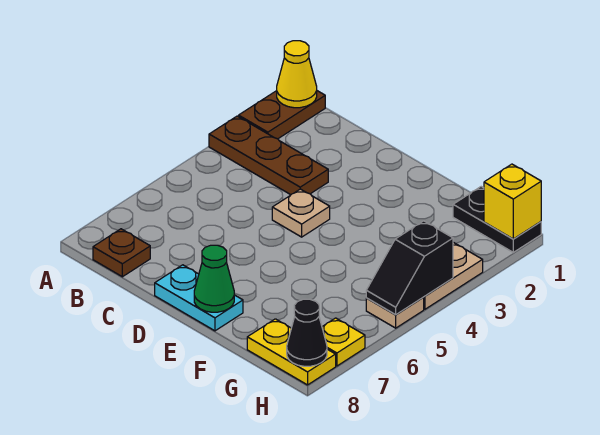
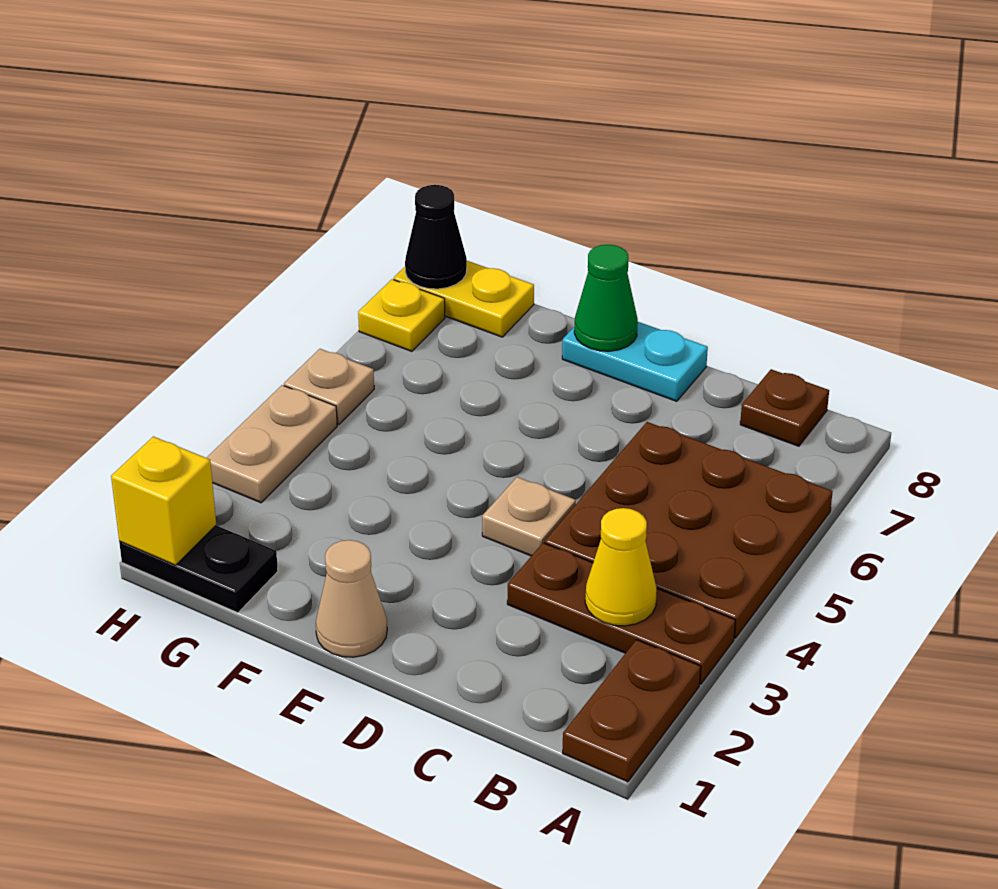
yellow cone A1 level 2 -> yellow cone B3 level 2
none -> brown plate A4:C6 level 1
none -> tan cone E1 level 1
black slope H4:H5 level 2 top 4 -> none

